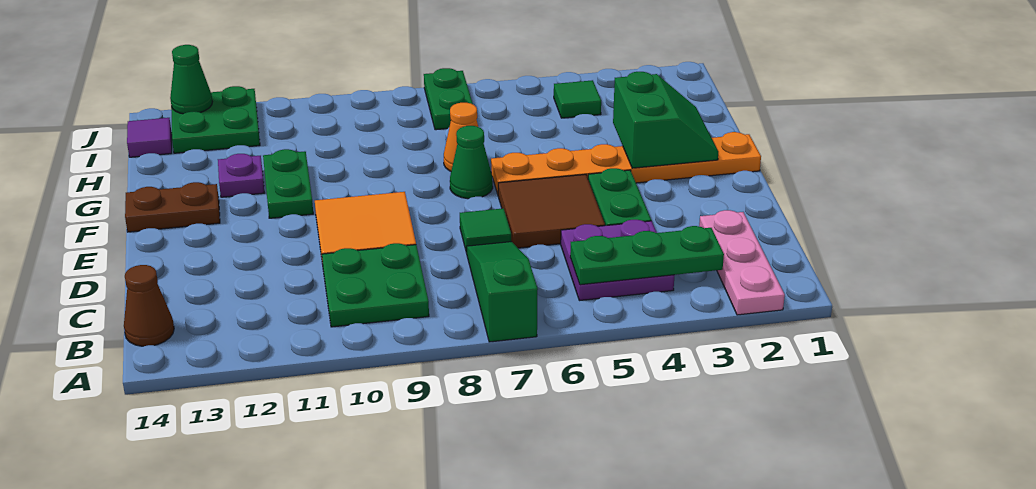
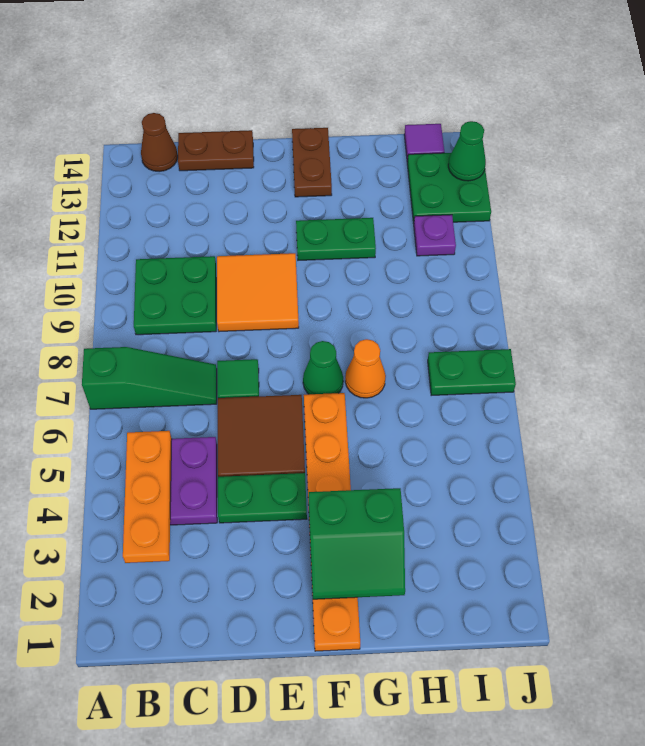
pink plate A2:C2 level 1 -> none
green plate B3:B5 level 2 -> orange plate B3:B5 level 2
none -> brown plate C14:D14 level 1
purple plate G12 level 1 -> purple plate I11 level 1
green tile I4 level 1 -> none

